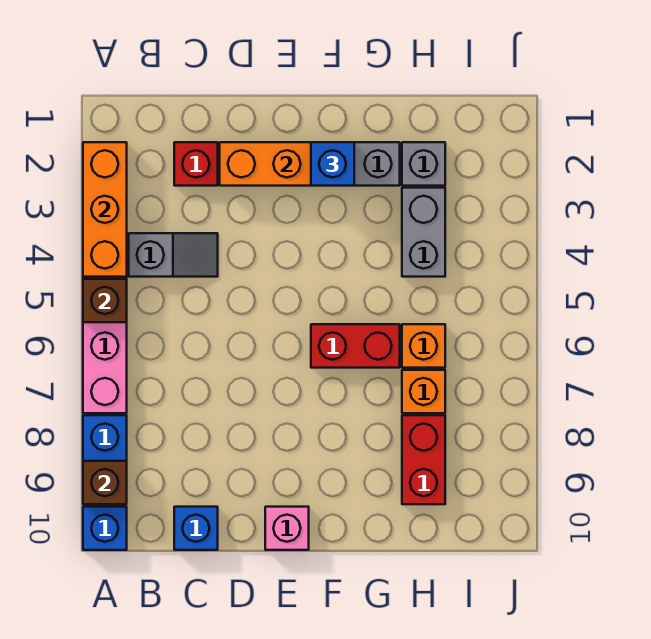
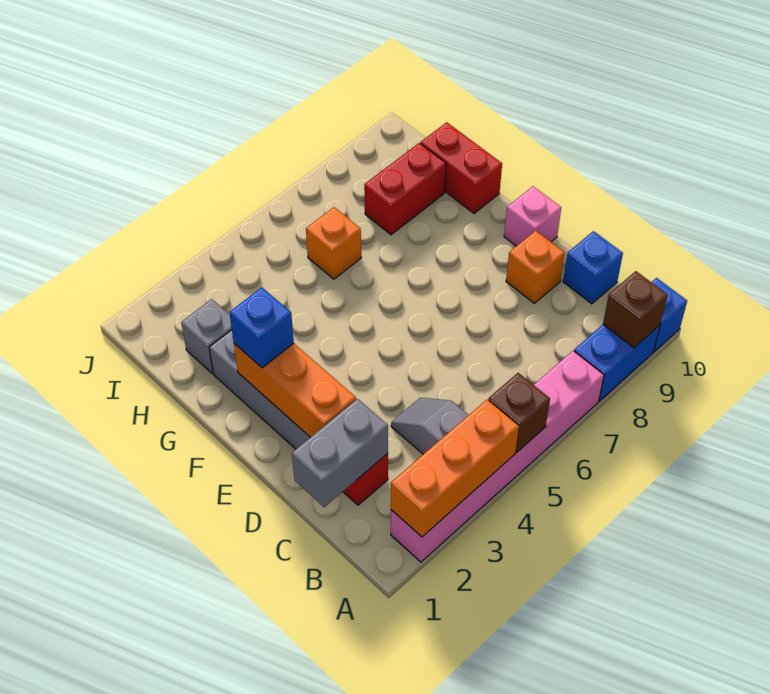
red brick F6:G6 level 1 -> red brick G10:H10 level 1
grey brick H3:H4 level 1 -> grey brick C1:C2 level 2
orange brick H7 level 1 -> orange brick D9 level 1

